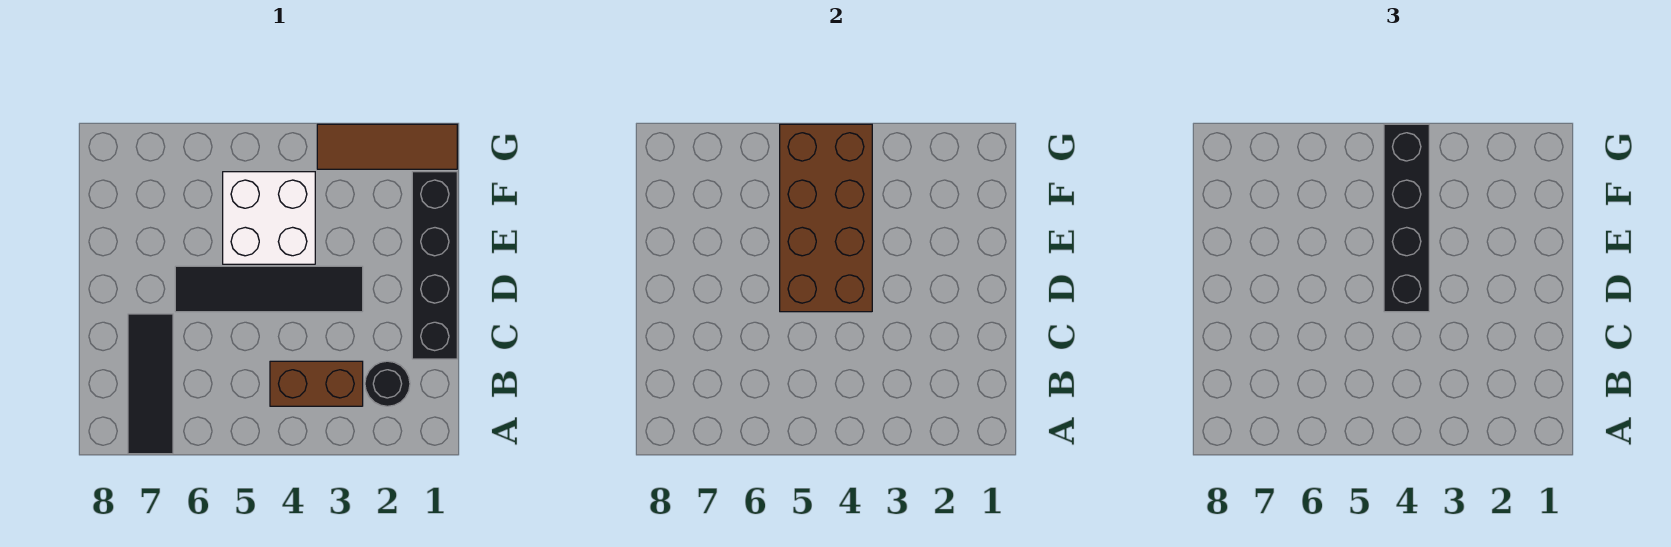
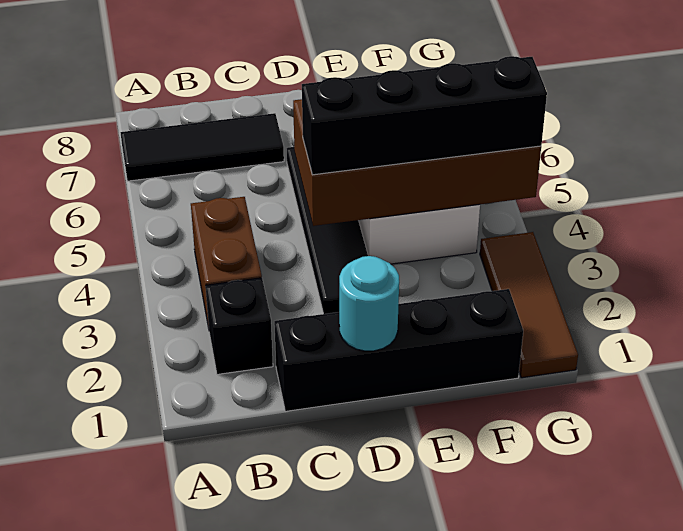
black round brick B2 level 1 -> black brick B2 level 1
none -> cyan round brick D1 level 2

